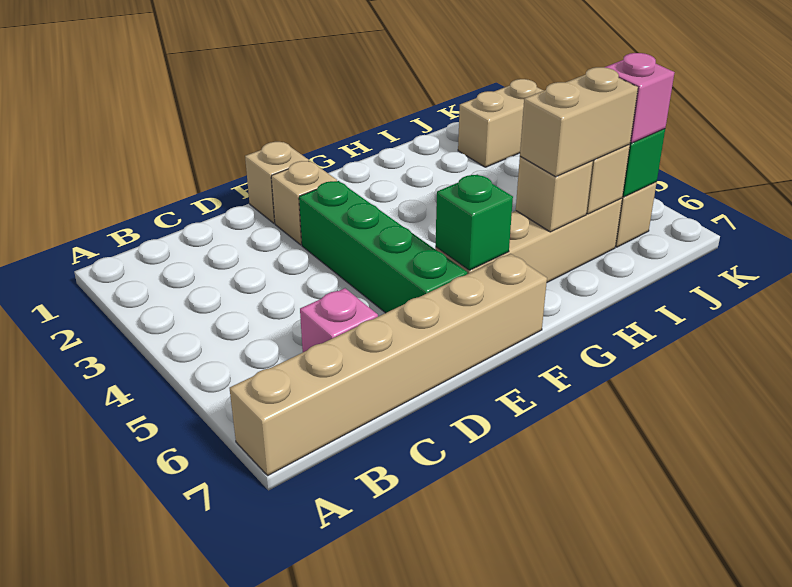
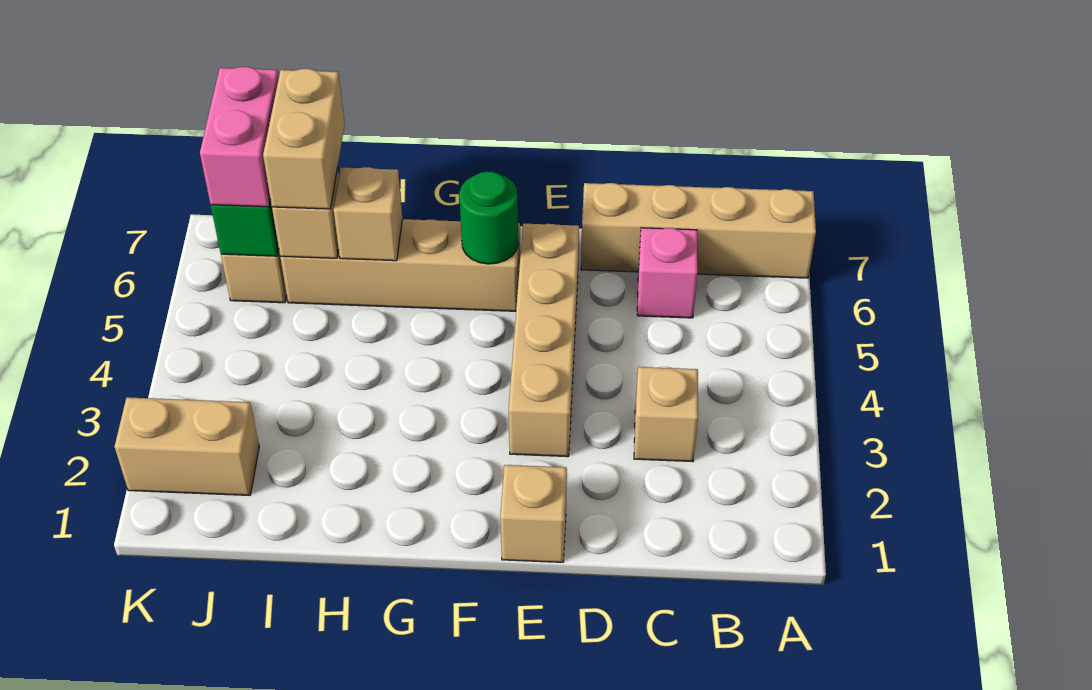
tan brick A7:F7 level 1 -> tan brick A7:D7 level 1
tan brick E2 level 1 -> tan brick C3 level 1
green brick E3:E6 level 1 -> tan brick E3:E6 level 1
green brick F6 level 2 -> green round brick F6 level 2
tan brick H6:I6 level 3 -> tan brick I6:I7 level 3
pink brick J6 level 3 -> pink brick J6:J7 level 3

